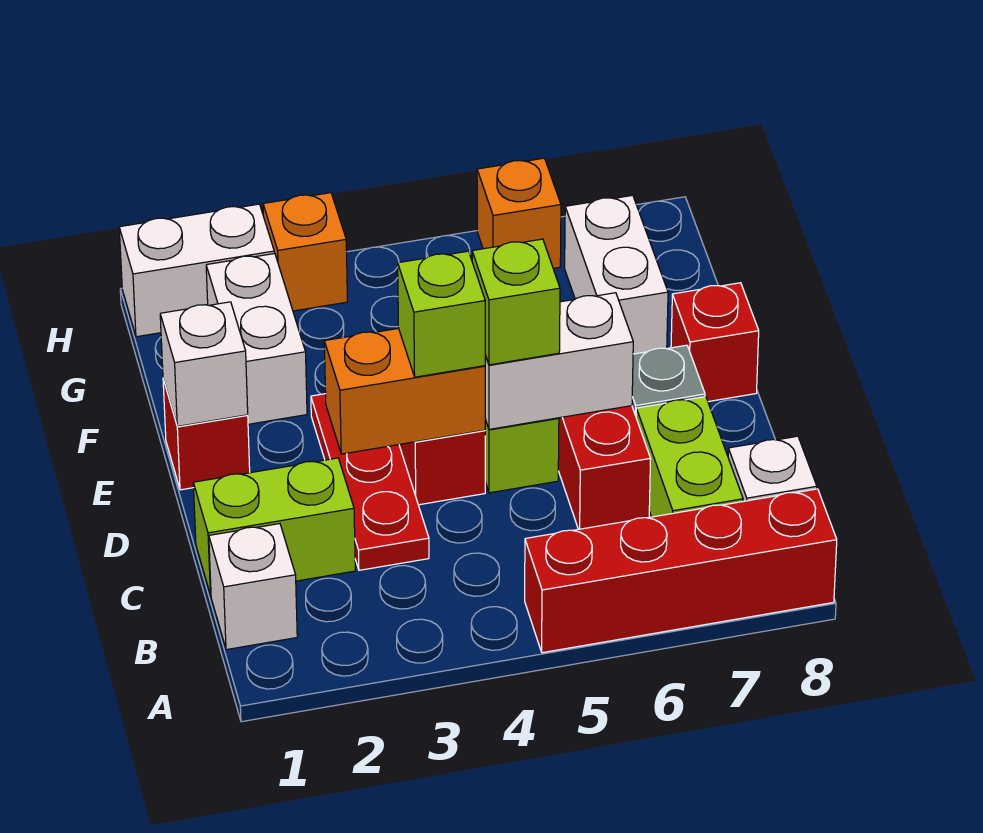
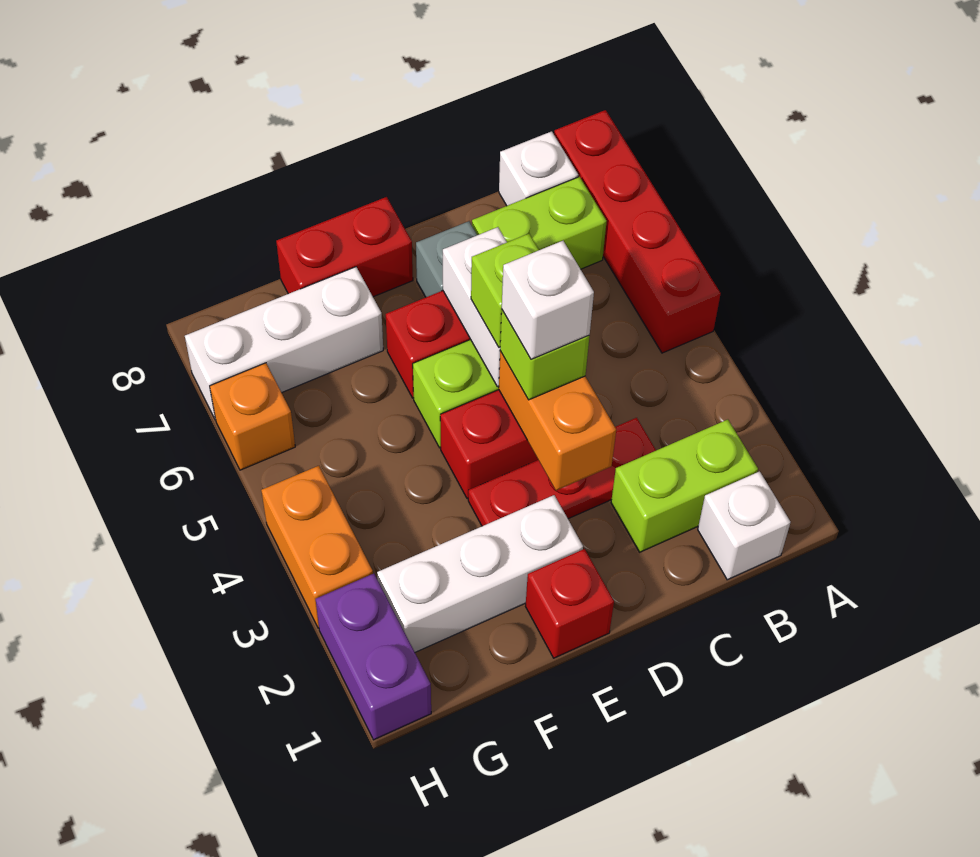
lime brick C1:C2 level 1 -> lime brick B2:C2 level 1
white brick E1 level 2 -> white brick D4 level 4
red brick E8 level 1 -> red brick E8:F8 level 1
white brick F2:G2 level 1 -> white brick E2:G2 level 1
white brick F7:G7 level 1 -> white brick F7:H7 level 1
white brick H1:H2 level 1 -> purple brick H1:H2 level 1
orange brick H3 level 1 -> orange brick H3:H4 level 1

